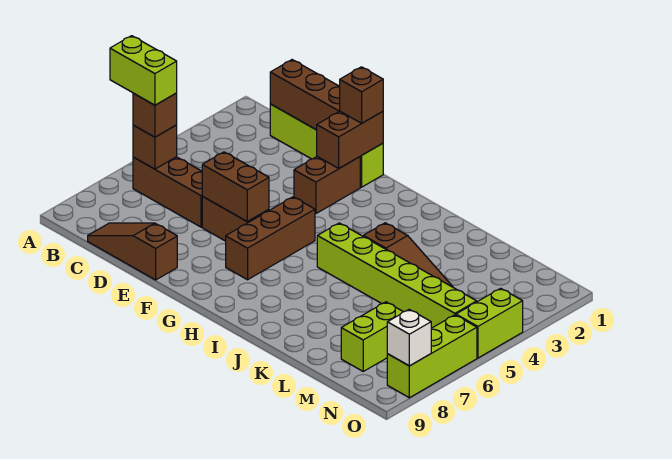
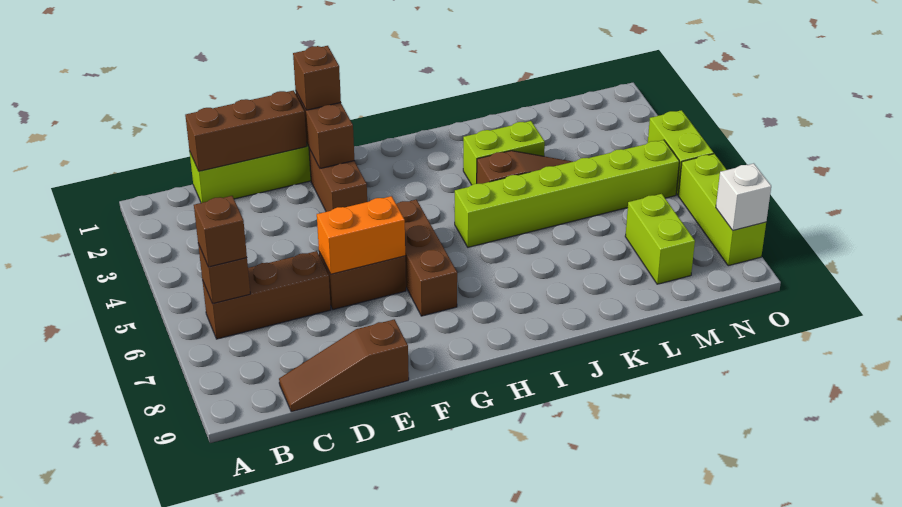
lime brick A6:B6 level 4 -> lime brick J3:K3 level 1
brown brick E6:F6 level 2 -> orange brick E6:F6 level 2

